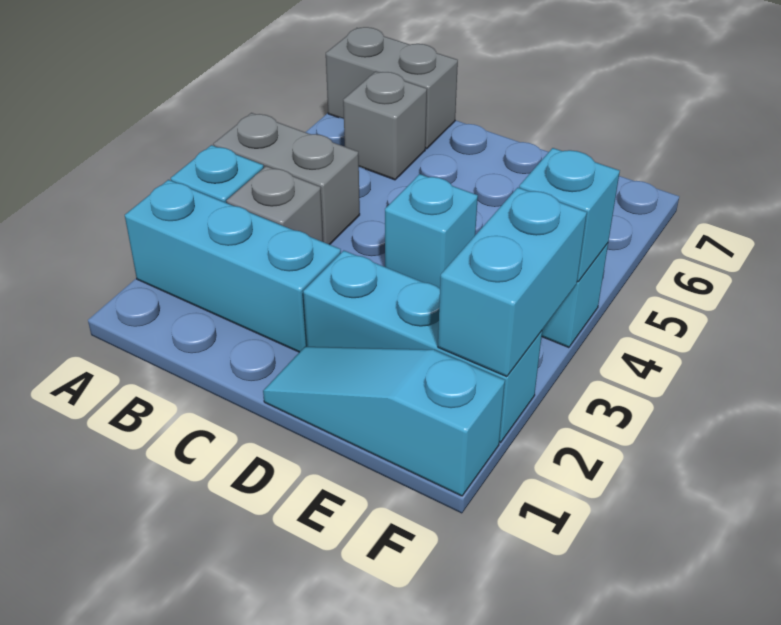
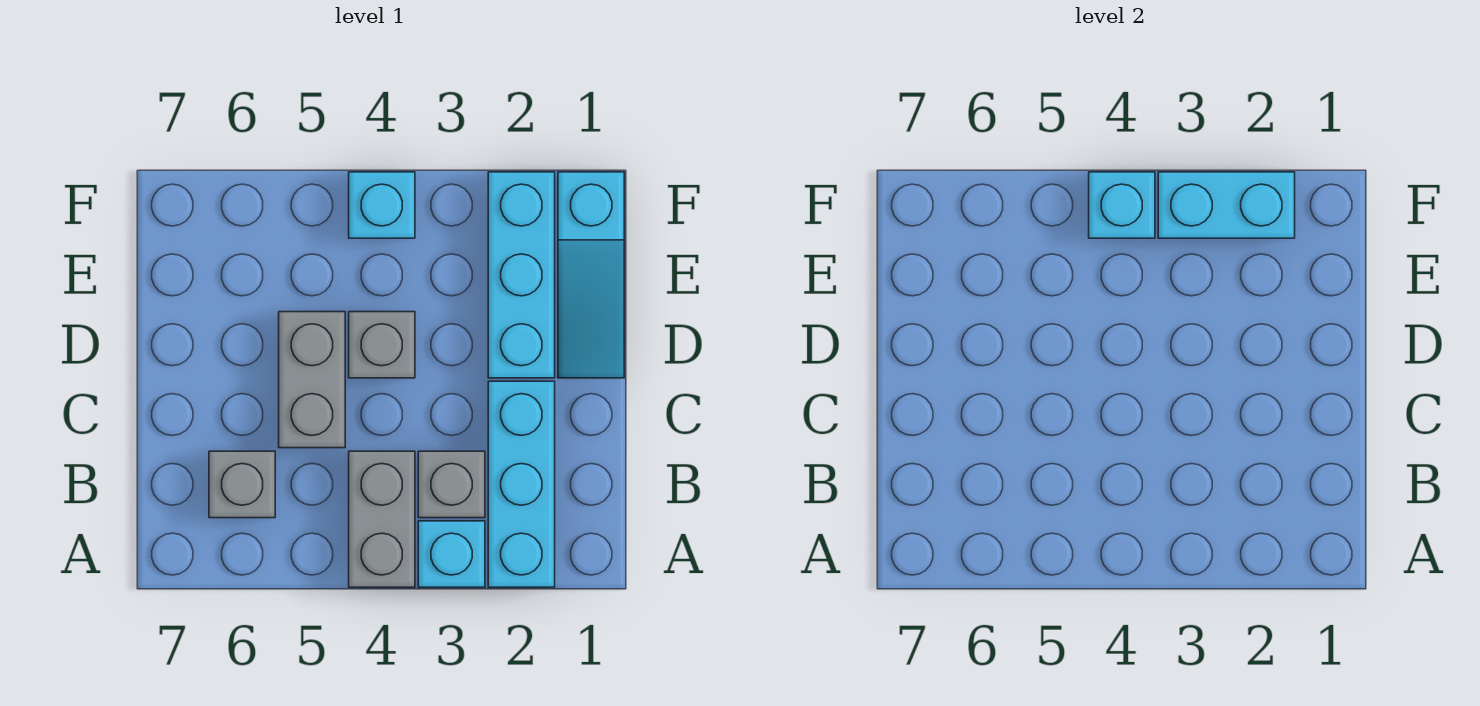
grey brick A7:B7 level 1 -> grey brick C5:D5 level 1
cyan brick D4 level 1 -> grey brick D4 level 1

